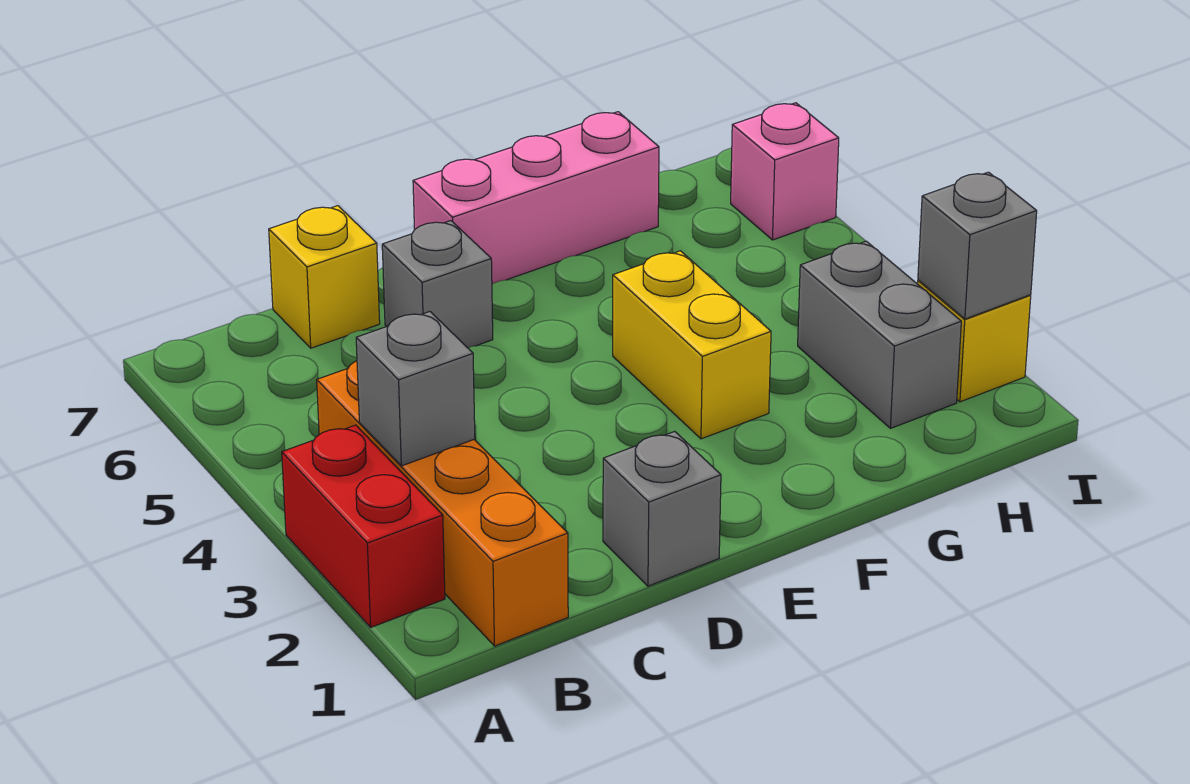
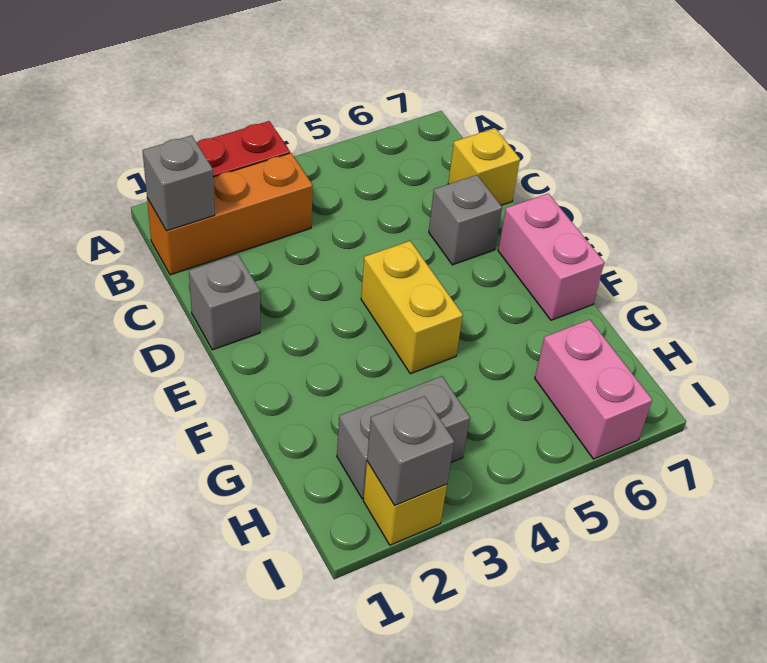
orange brick B1:B4 level 1 -> orange brick B1:B3 level 1
grey brick B3 level 2 -> grey brick B1 level 2
pink brick E7:G7 level 1 -> pink brick E7:F7 level 1
yellow brick F3:F4 level 1 -> yellow brick E4:F4 level 1
pink brick I6 level 1 -> pink brick H6:I6 level 1

